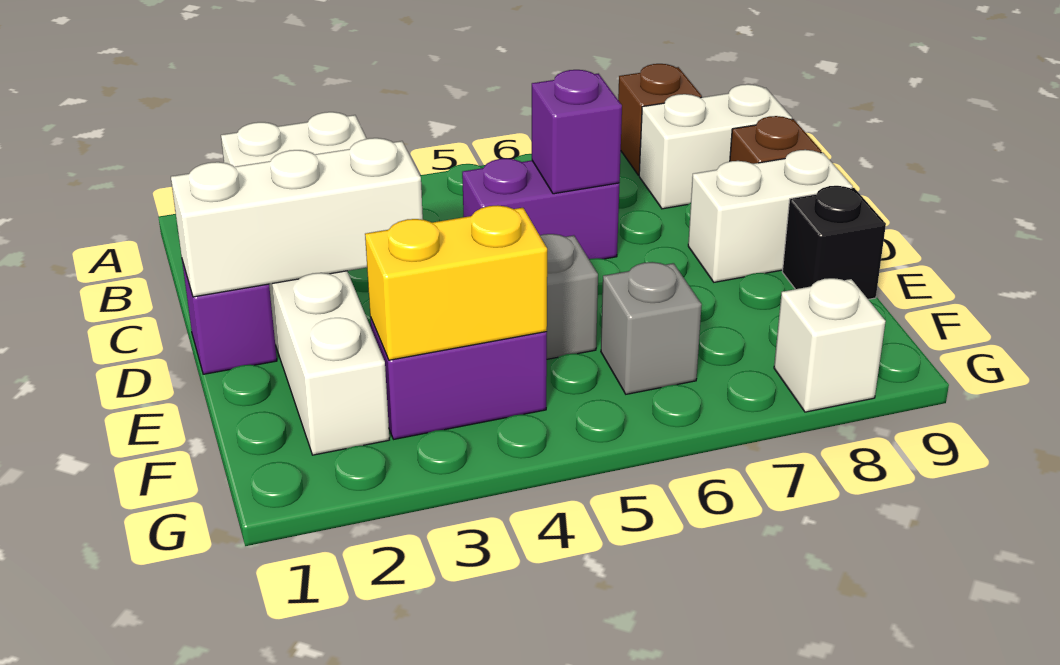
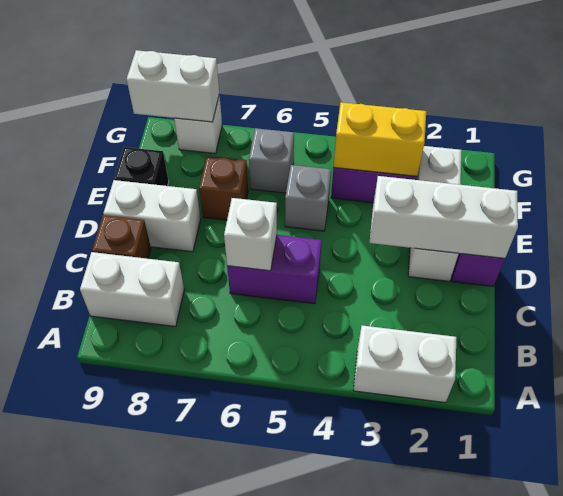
brown brick A8 level 1 -> brown brick E7 level 1
purple brick C6 level 2 -> white brick C6 level 2
none -> white brick G8:G9 level 2

